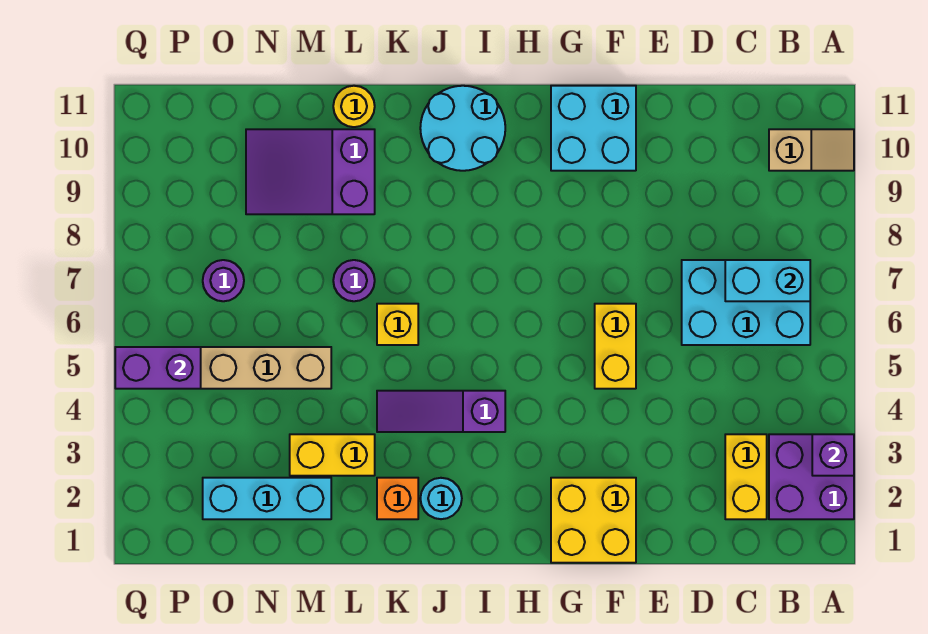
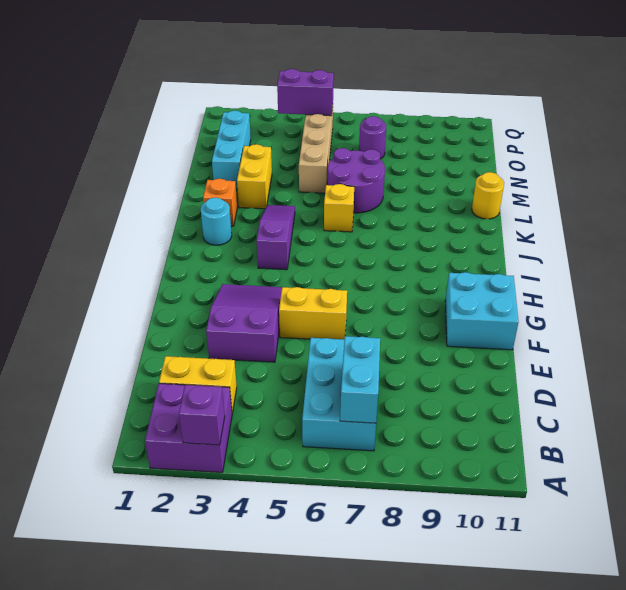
tan slope A10:B10 level 1 top B -> none
yellow brick F1:G2 level 1 -> none
cyan round brick I10:J11 level 1 -> none
purple round brick L7 level 1 -> purple round brick L6:M7 level 1
purple slope L9:N10 level 1 top L -> purple slope E3:G4 level 1 top E
purple brick P5:Q5 level 2 -> purple brick P4:P5 level 2

